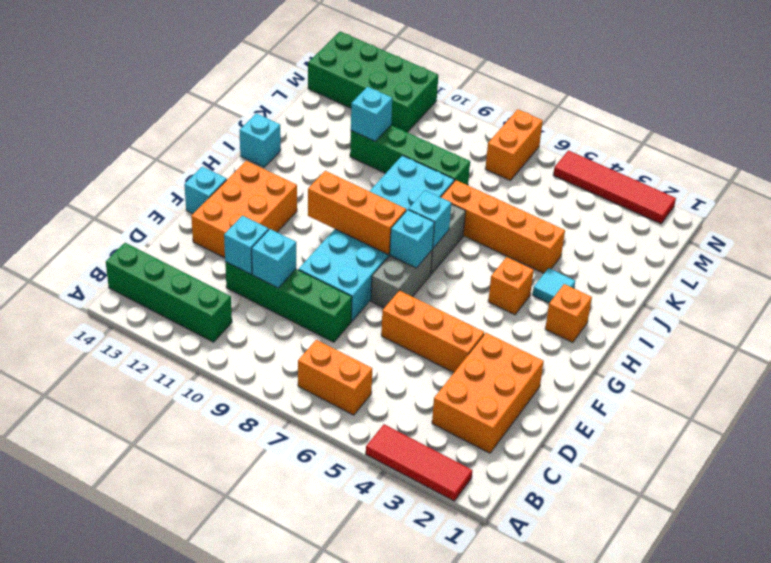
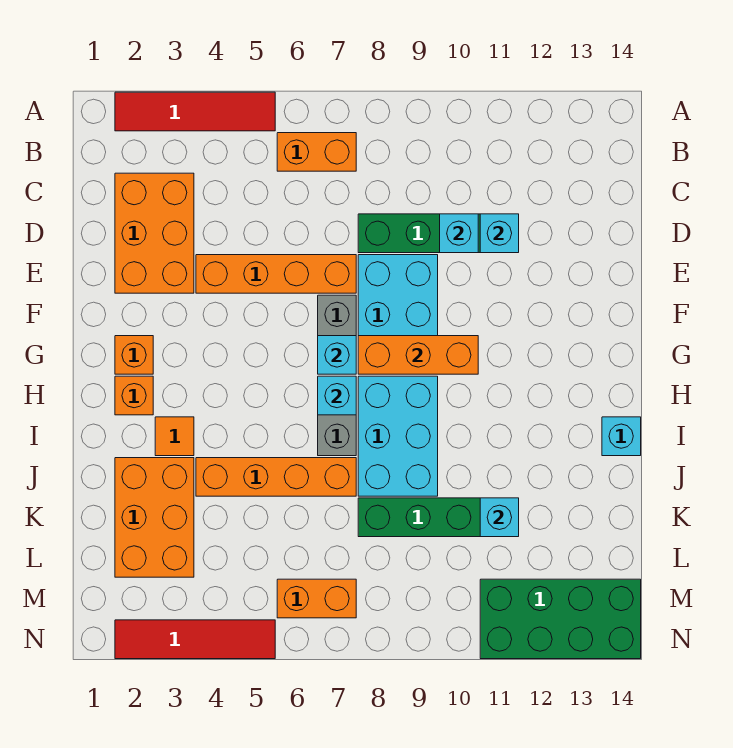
red tile A2:A4 level 1 -> red tile A2:A5 level 1
green brick B11:B14 level 1 -> none
orange brick E4:E6 level 1 -> orange brick E4:E7 level 1
orange brick E12:G13 level 1 -> orange brick J2:L3 level 1
cyan brick F14 level 1 -> none
orange brick H4 level 1 -> orange brick G2 level 1
cyan tile I3 level 1 -> orange tile I3 level 1
orange brick M7:N7 level 1 -> orange brick M6:M7 level 1

